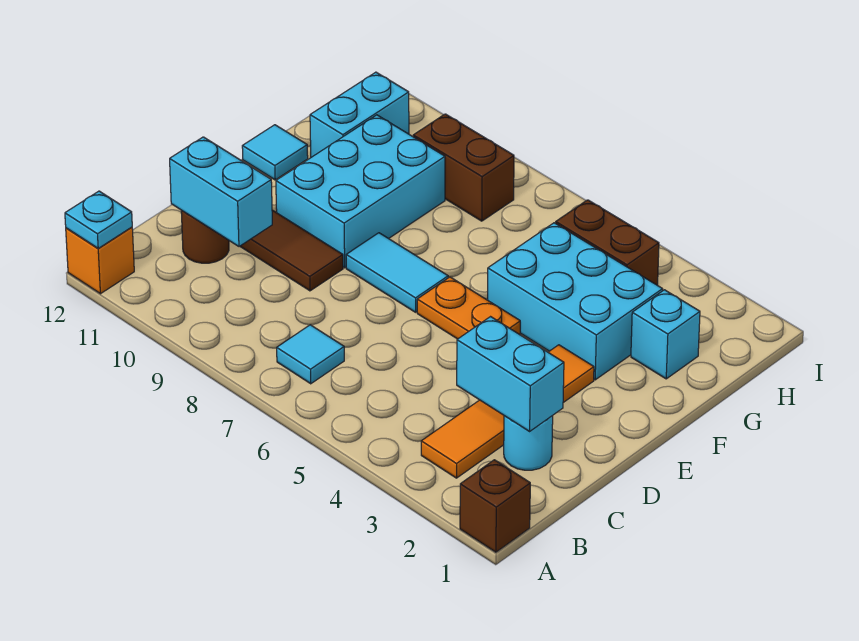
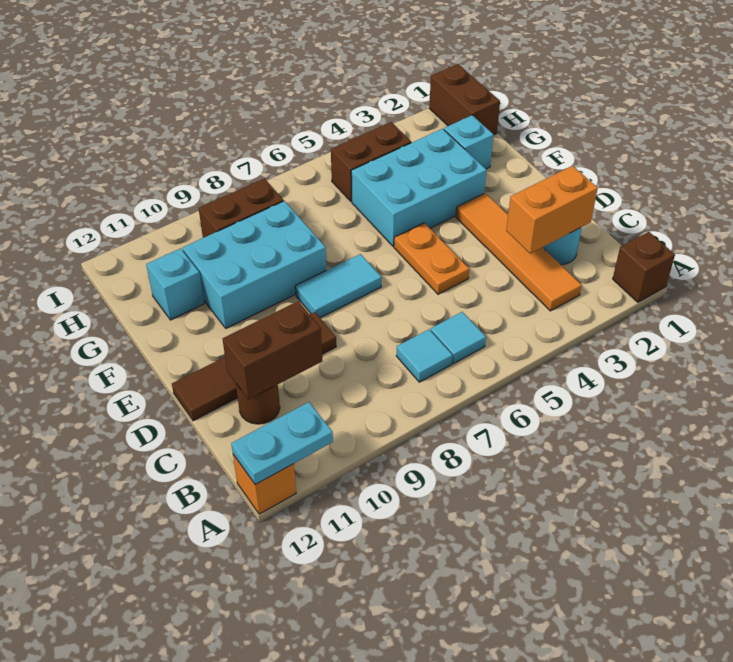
cyan plate A12 level 2 -> cyan plate A11:A12 level 2
cyan brick C2:C3 level 2 -> orange brick C2:C3 level 2
cyan brick C10:C11 level 2 -> brown brick C10:C11 level 2
orange plate E5:E6 level 1 -> orange plate D5:E5 level 1
cyan brick E9:G10 level 1 -> cyan brick F8:G10 level 1
cyan tile F12 level 1 -> cyan tile B6 level 1
cyan brick G11:H11 level 1 -> cyan brick G11 level 1
none -> brown brick H1:I1 level 1

